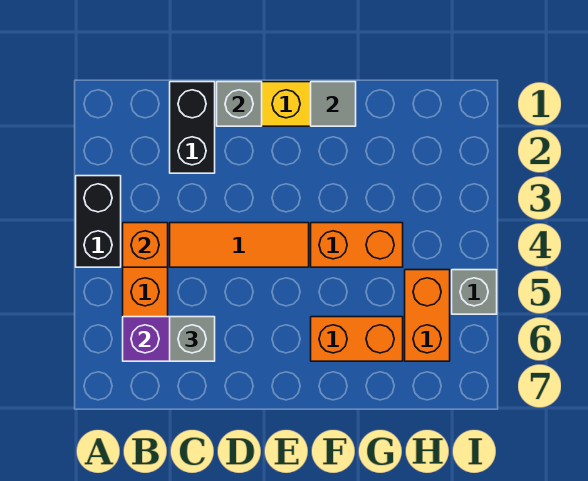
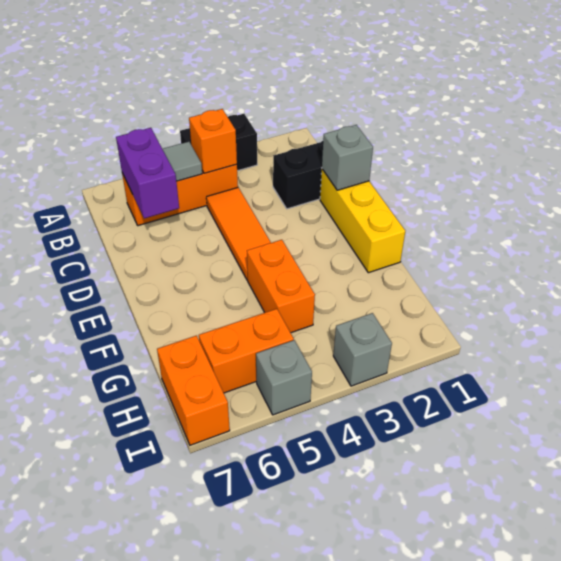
grey brick C6 level 3 -> grey brick I3 level 1
grey tile F1 level 2 -> grey tile B5 level 2
orange brick F6:G6 level 1 -> orange brick H7:I7 level 1

